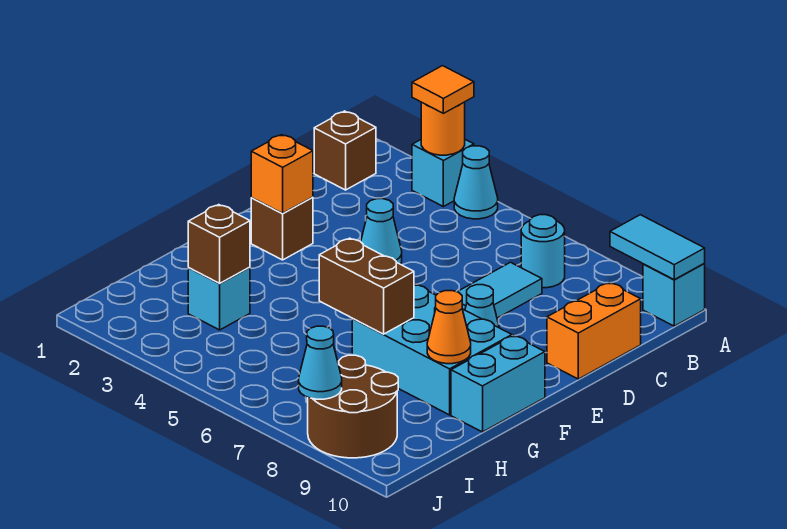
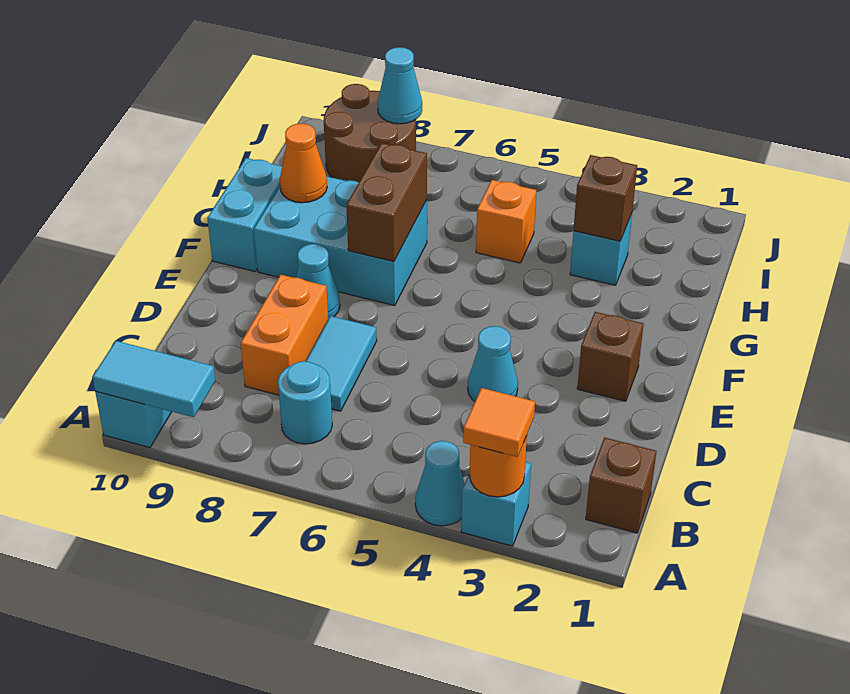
orange brick C10:D10 level 1 -> orange brick C8:D8 level 1
orange brick E2 level 2 -> orange brick H5 level 1
brown brick G6:G7 level 2 -> brown brick F7:G7 level 2

